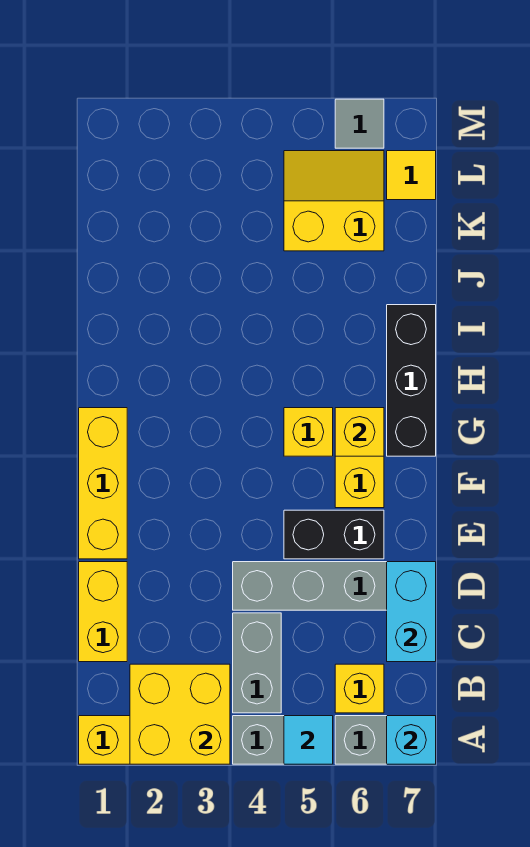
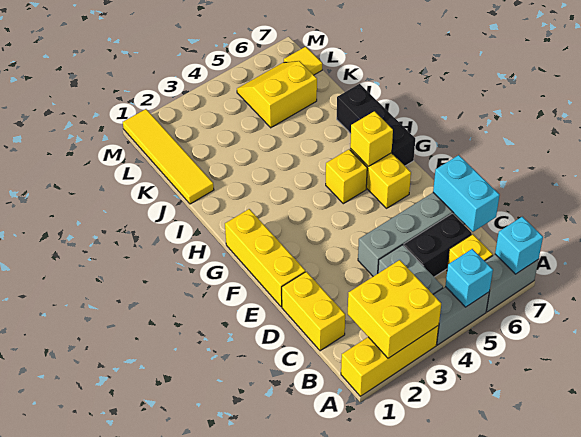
cyan tile A5 level 2 -> cyan brick A5 level 2
black brick E5:E6 level 1 -> black brick C5:C6 level 1
none -> yellow tile J1:M1 level 1
grey tile M6 level 1 -> none

